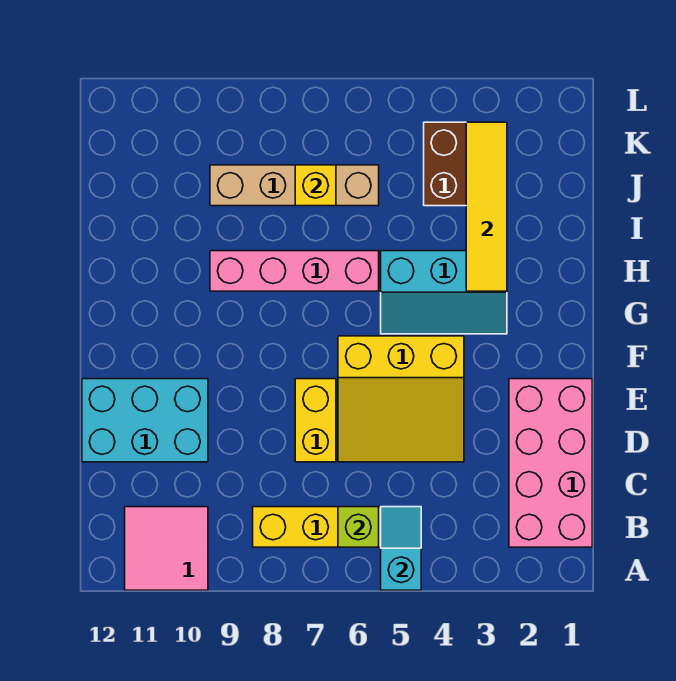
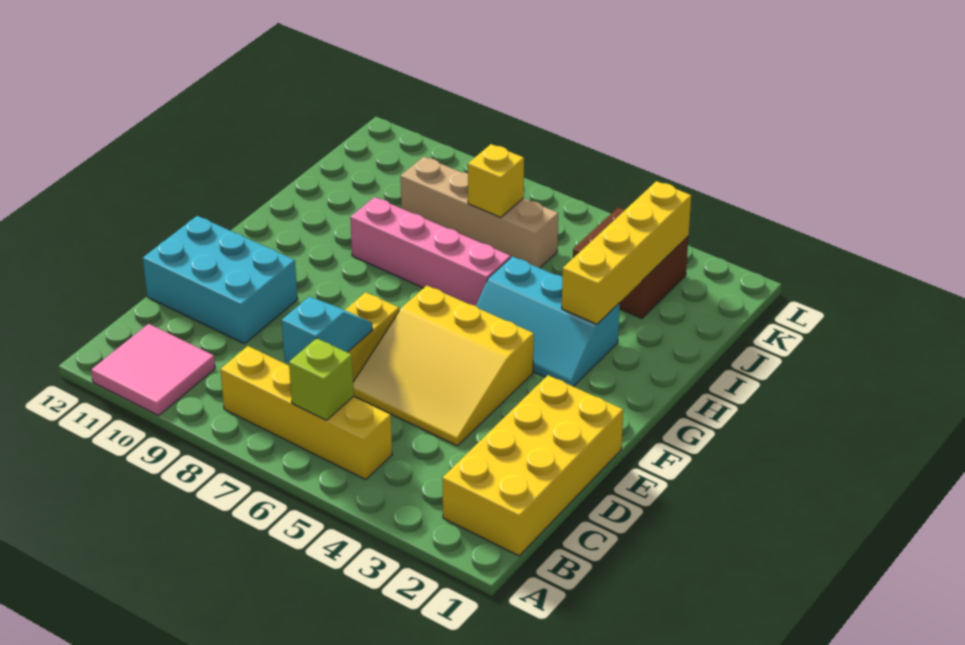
cyan slope A5:B5 level 2 top A -> cyan slope C7:D7 level 2 top C
pink brick B1:E2 level 1 -> yellow brick B1:E2 level 1
yellow tile H3:K3 level 2 -> yellow brick H3:K3 level 2

